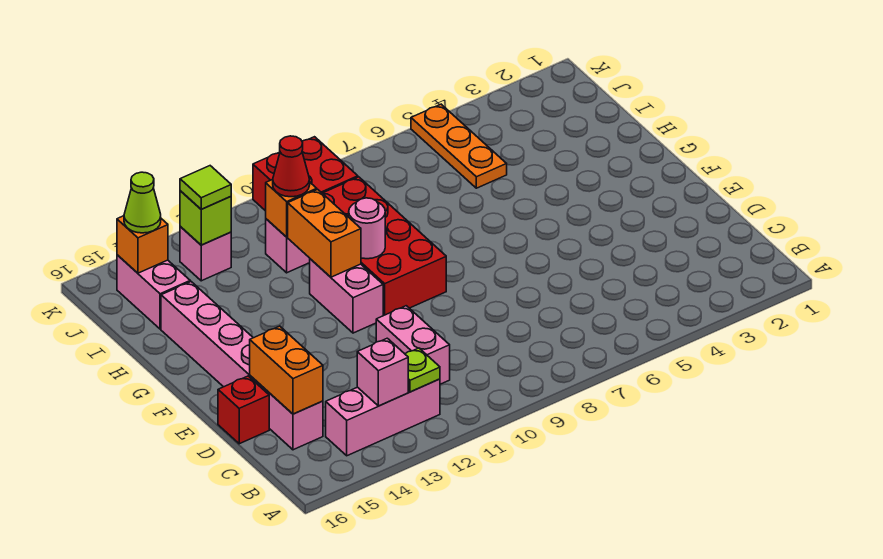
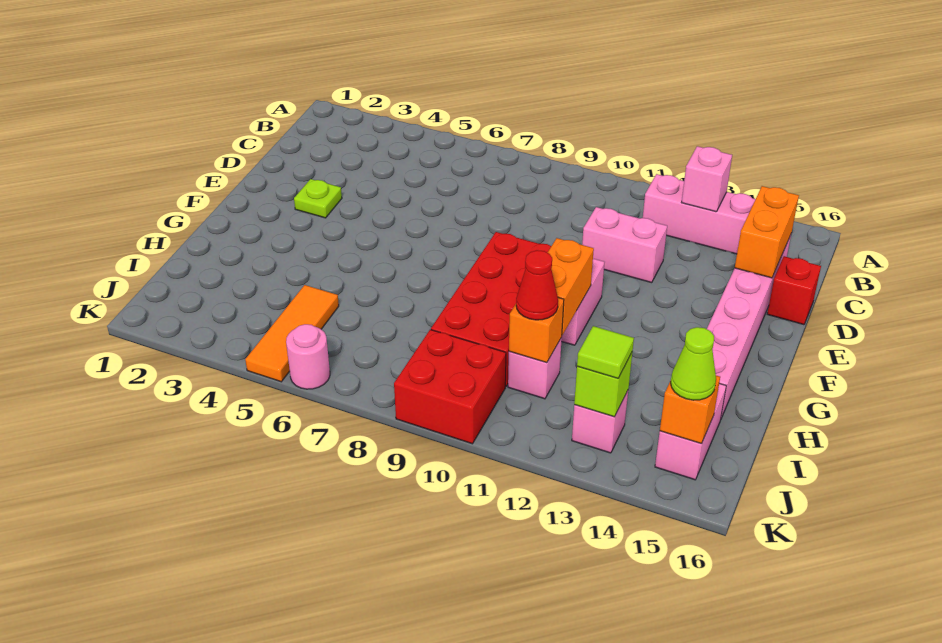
lime plate B12 level 2 -> lime plate E3 level 1
pink brick C11:D11 level 1 -> pink brick D11:D12 level 1
pink round brick G10 level 2 -> pink round brick K6 level 1
orange plate I5:K5 level 1 -> orange tile I5:K5 level 1

